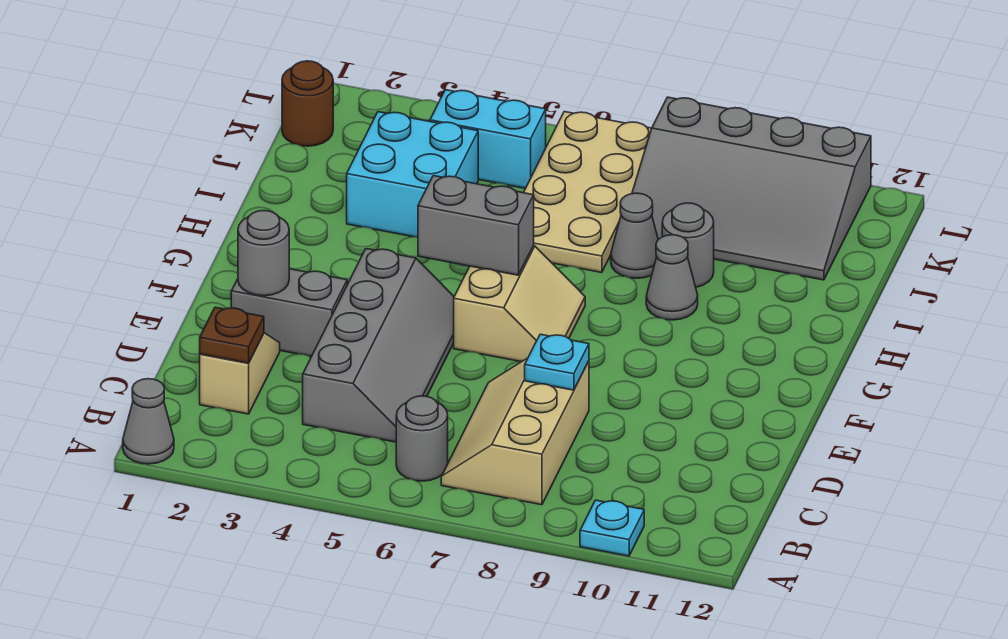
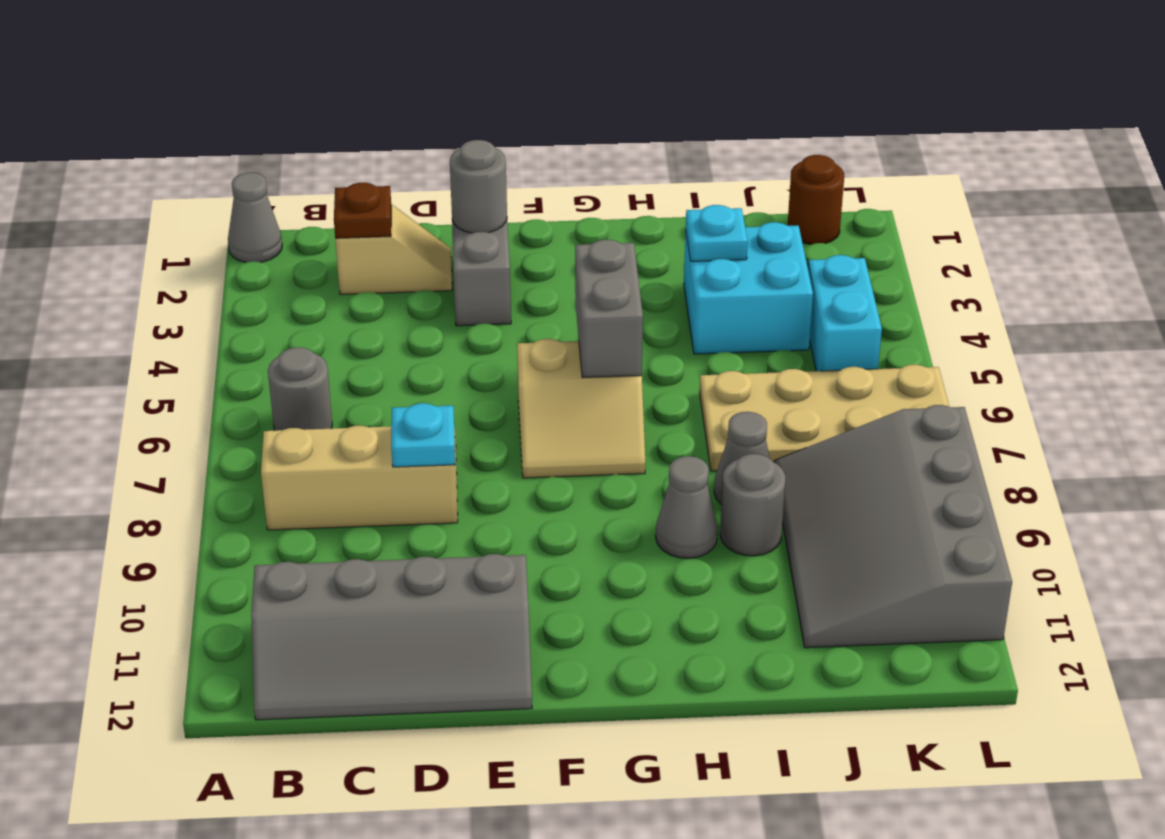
cyan plate A10 level 1 -> cyan plate I3 level 2
grey slope C4:F5 level 1 top 4 -> grey slope B11:E12 level 1 top 11

